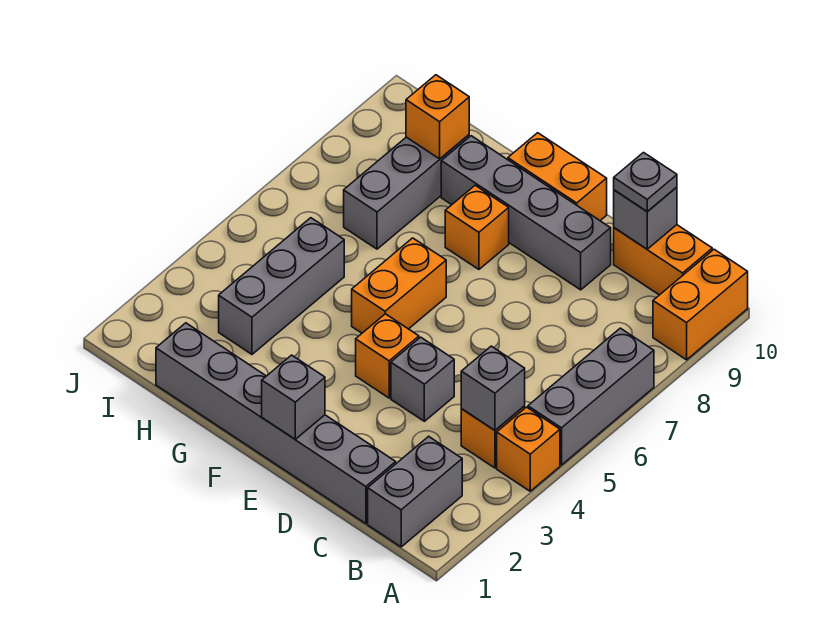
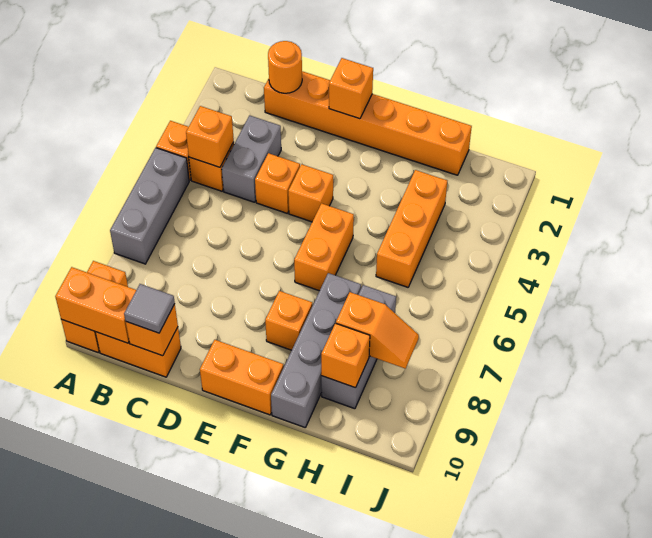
none -> orange brick A10:B10 level 2
grey brick B1:B2 level 1 -> grey brick C3:C4 level 1
grey brick B4 level 2 -> orange brick B4 level 2
grey brick C1:H1 level 1 -> orange brick C1:H1 level 1
none -> orange round brick C1 level 2
grey brick C10 level 2 -> orange brick C10 level 2
grey plate C10 level 3 -> grey tile C10 level 3
grey brick D4 level 1 -> orange brick D4 level 1
grey brick D9:G9 level 1 -> grey brick G7:G10 level 1
grey brick E1 level 2 -> orange brick E1 level 2
grey brick H3:H5 level 1 -> orange brick H3:H5 level 1
none -> orange slope H8:I8 level 2 top H

